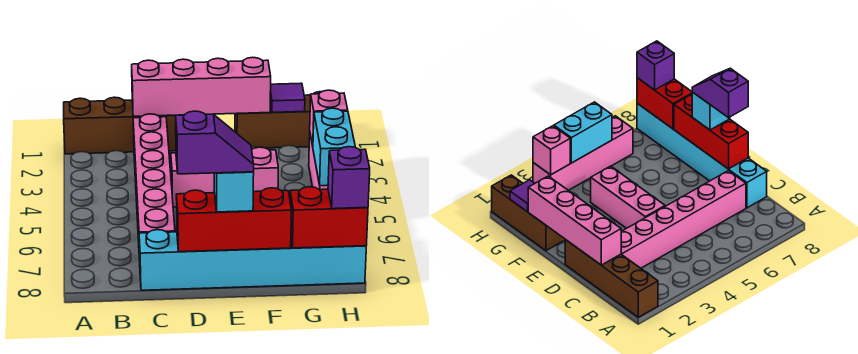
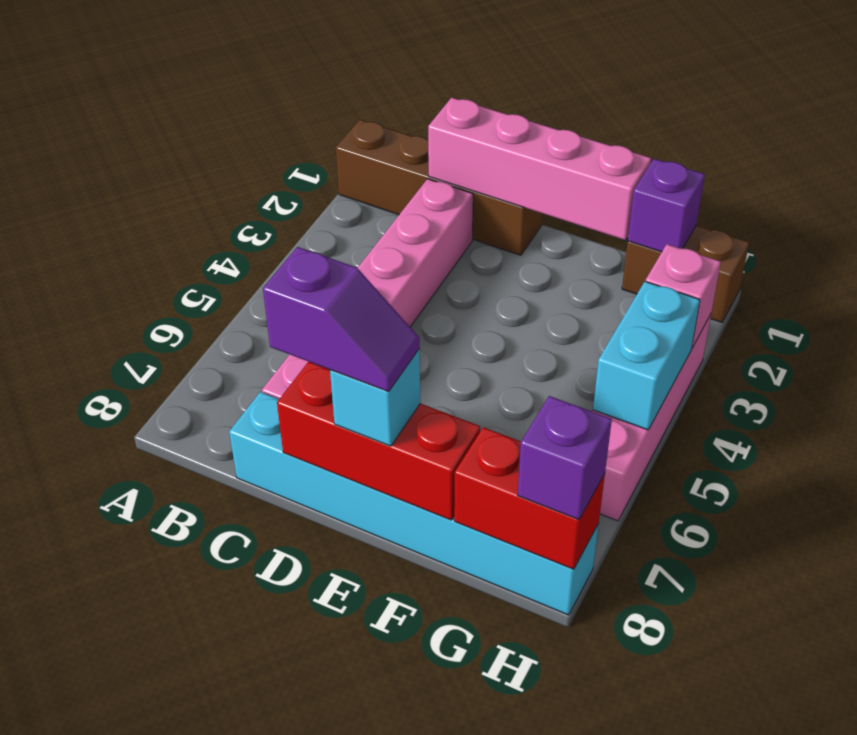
pink brick D4:F4 level 1 -> none
brown brick F1:H1 level 1 -> brown brick G1:H1 level 1
purple tile G1 level 2 -> purple brick G1 level 2

